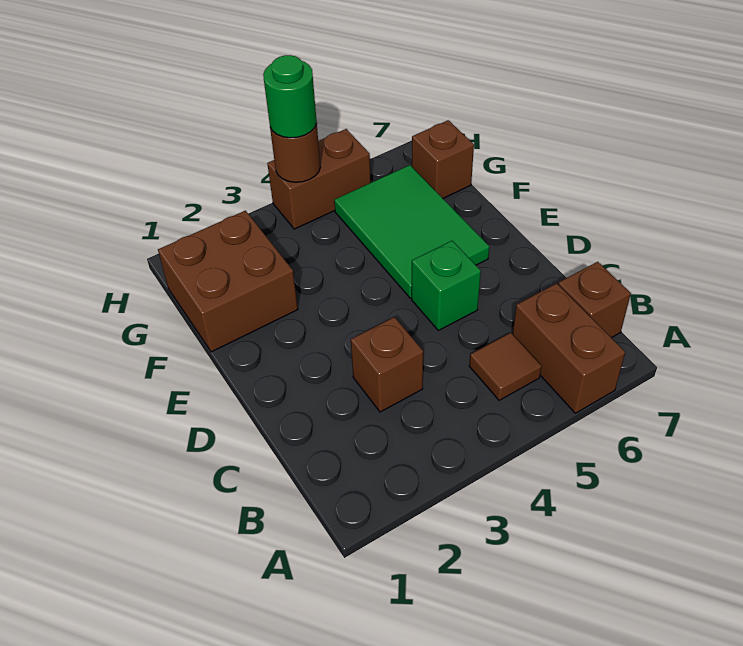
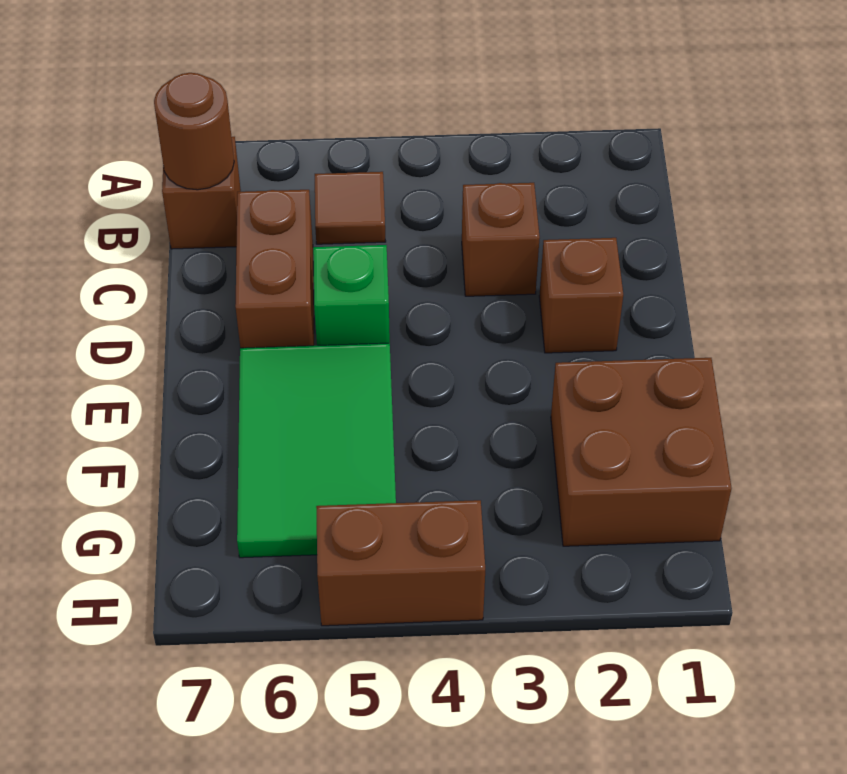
brown brick A6:B6 level 1 -> brown brick C6:D6 level 1
brown brick G7 level 1 -> brown brick D2 level 1
brown round brick H4 level 2 -> brown round brick B7 level 2
green round brick H4 level 3 -> none

